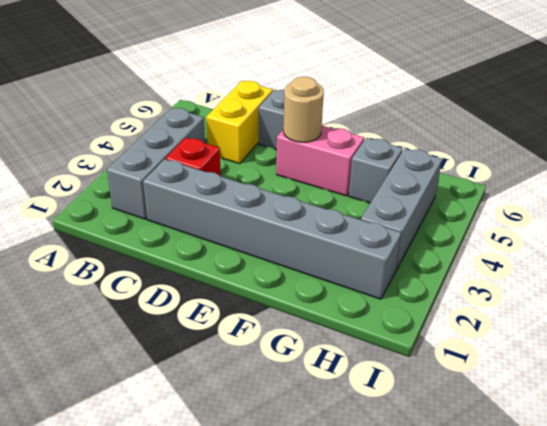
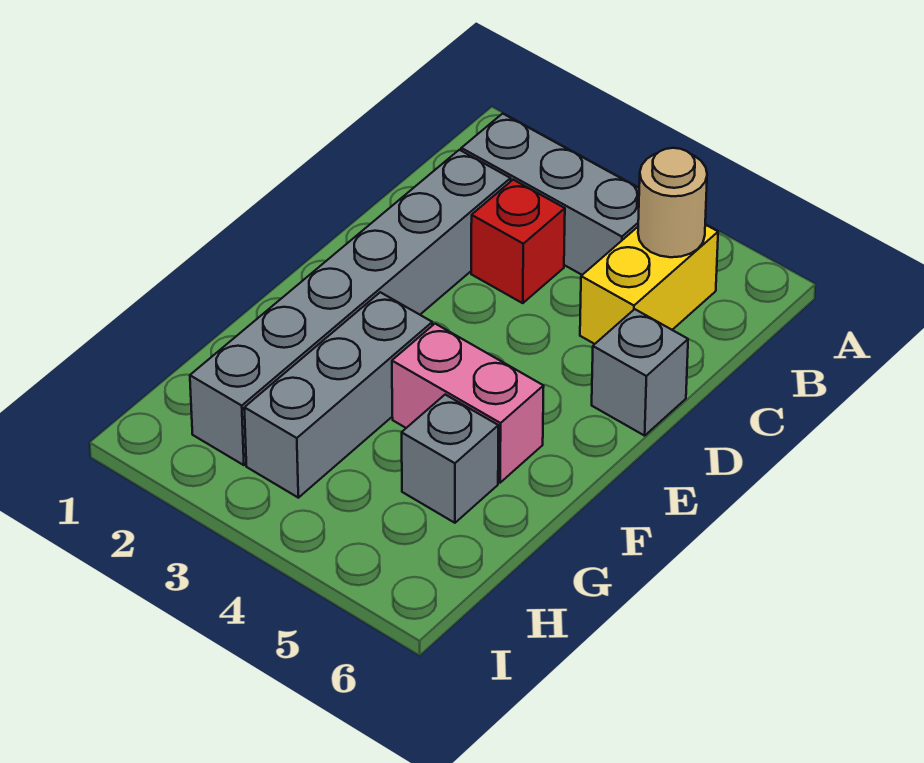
yellow brick C5:C6 level 1 -> yellow brick B5:C5 level 1
pink brick E5:F5 level 1 -> pink brick F4:F5 level 1
tan round brick E5 level 2 -> tan round brick B5 level 2
grey brick H3:H5 level 1 -> grey brick F3:H3 level 1

